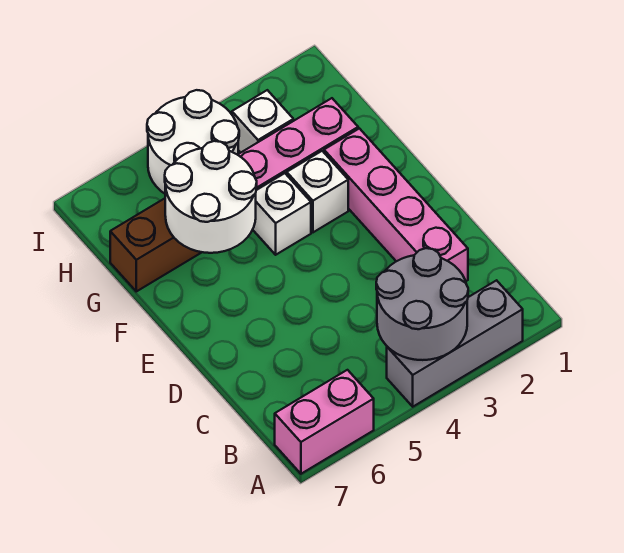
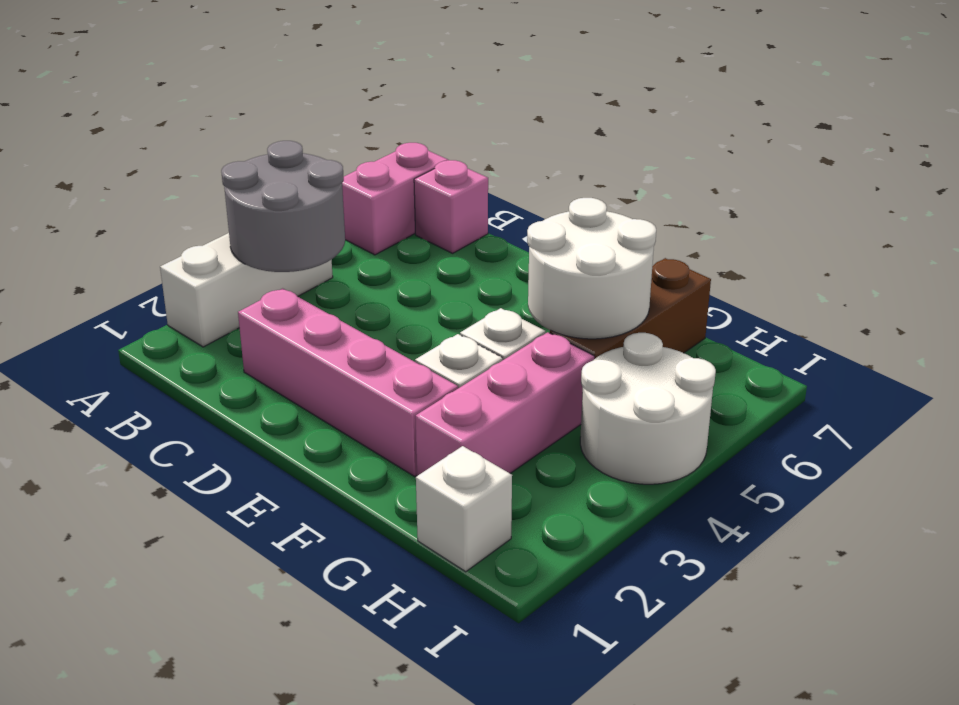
grey brick A2:A4 level 1 -> white brick A2:A4 level 1
none -> pink brick B7 level 1
white brick H3 level 1 -> white brick H1 level 1

